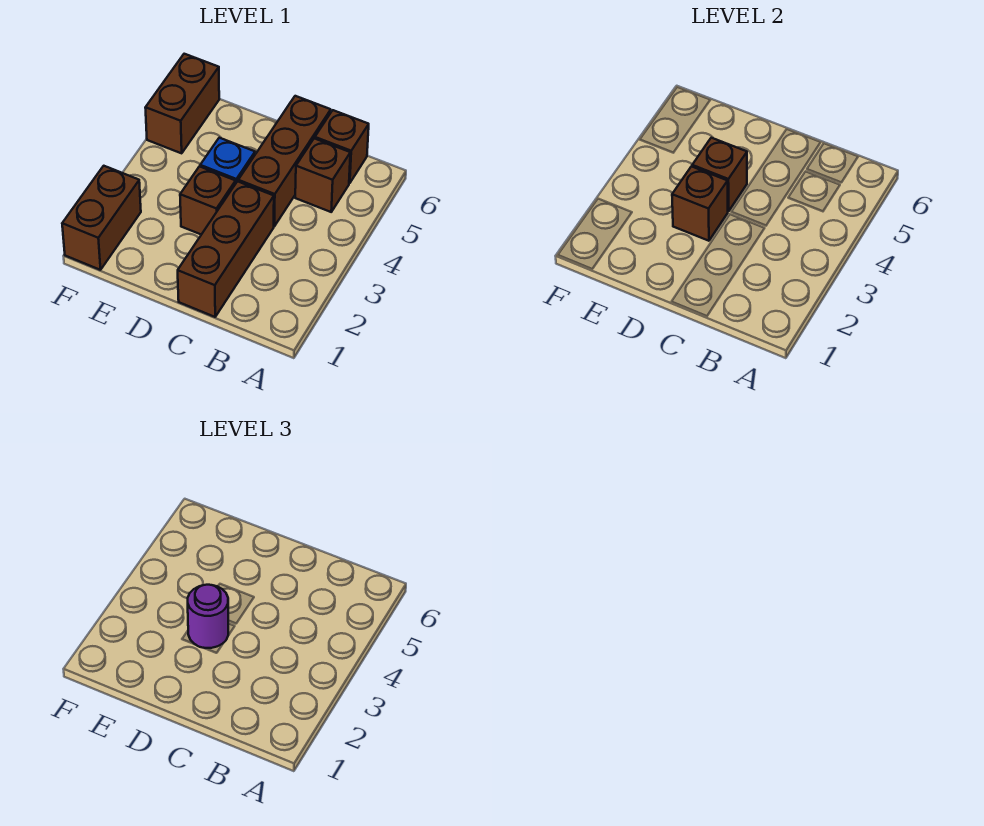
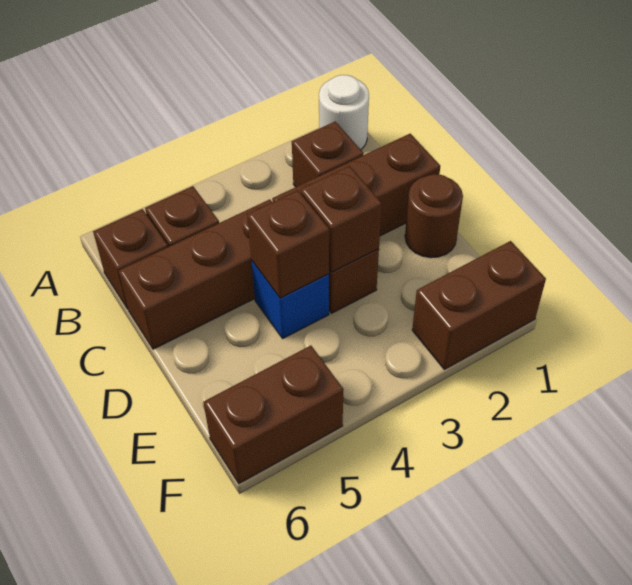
none -> white round brick A1 level 1
none -> brown brick B2 level 1
none -> brown round brick D1 level 1
purple round brick D3 level 3 -> none

